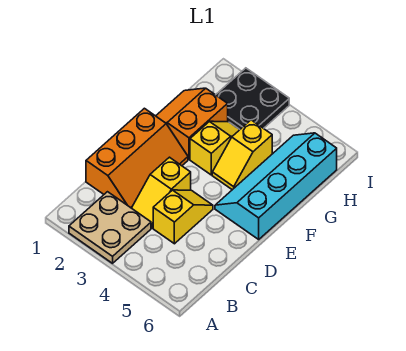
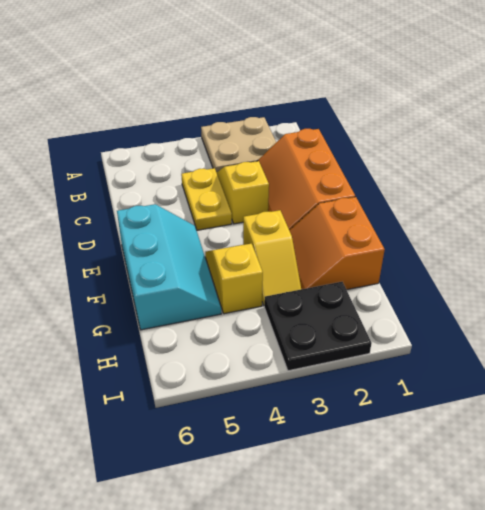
yellow slope C4:D4 level 1 top C -> yellow plate C4:D4 level 1
cyan slope E5:H6 level 1 top 6 -> cyan slope E5:G6 level 1 top 6
orange slope F1:G2 level 1 top 2 -> orange slope F1:G2 level 1 top 1

